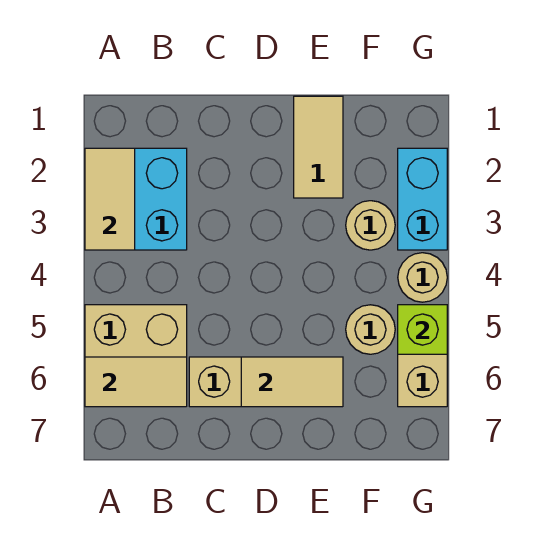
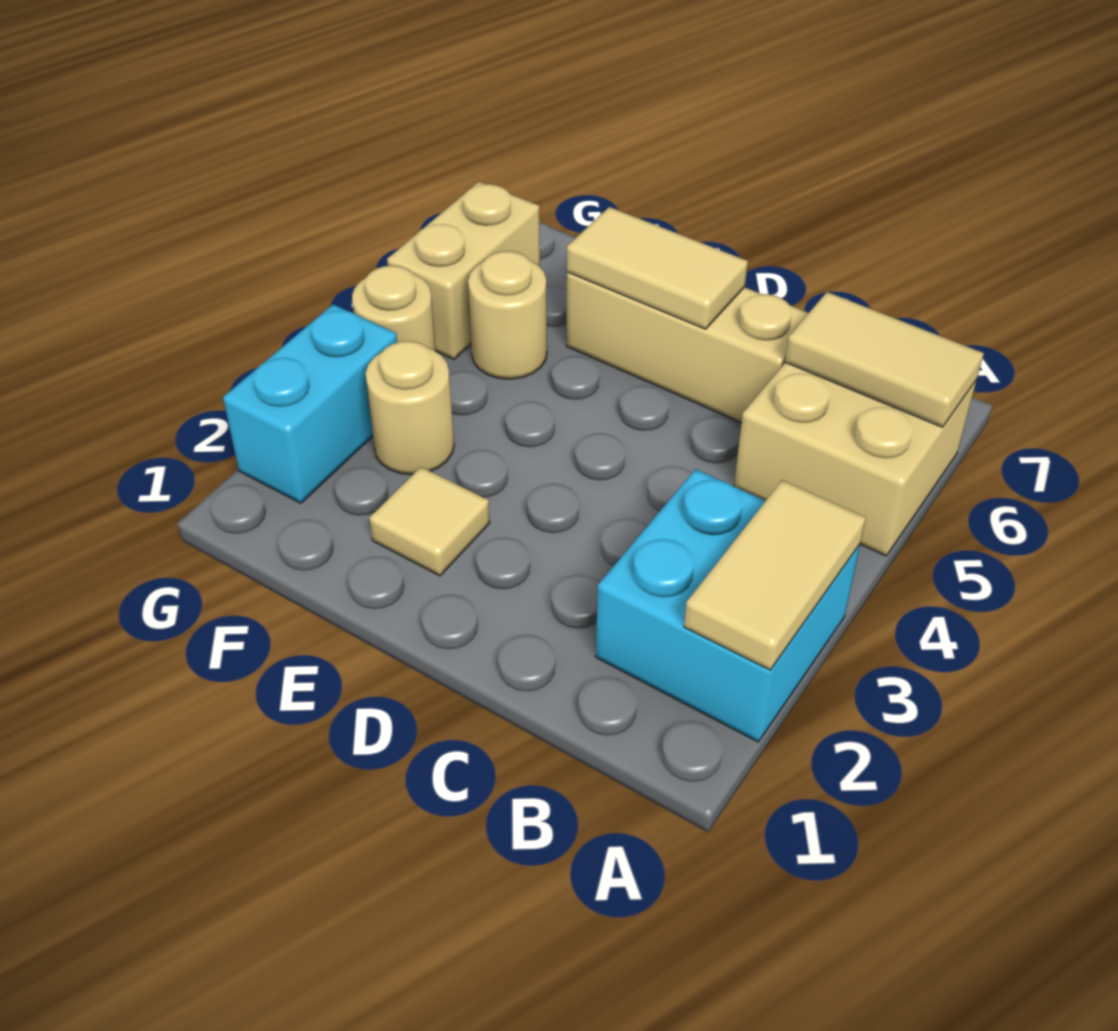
tan tile E1:E2 level 1 -> tan tile E2 level 1
lime brick G5 level 2 -> none

